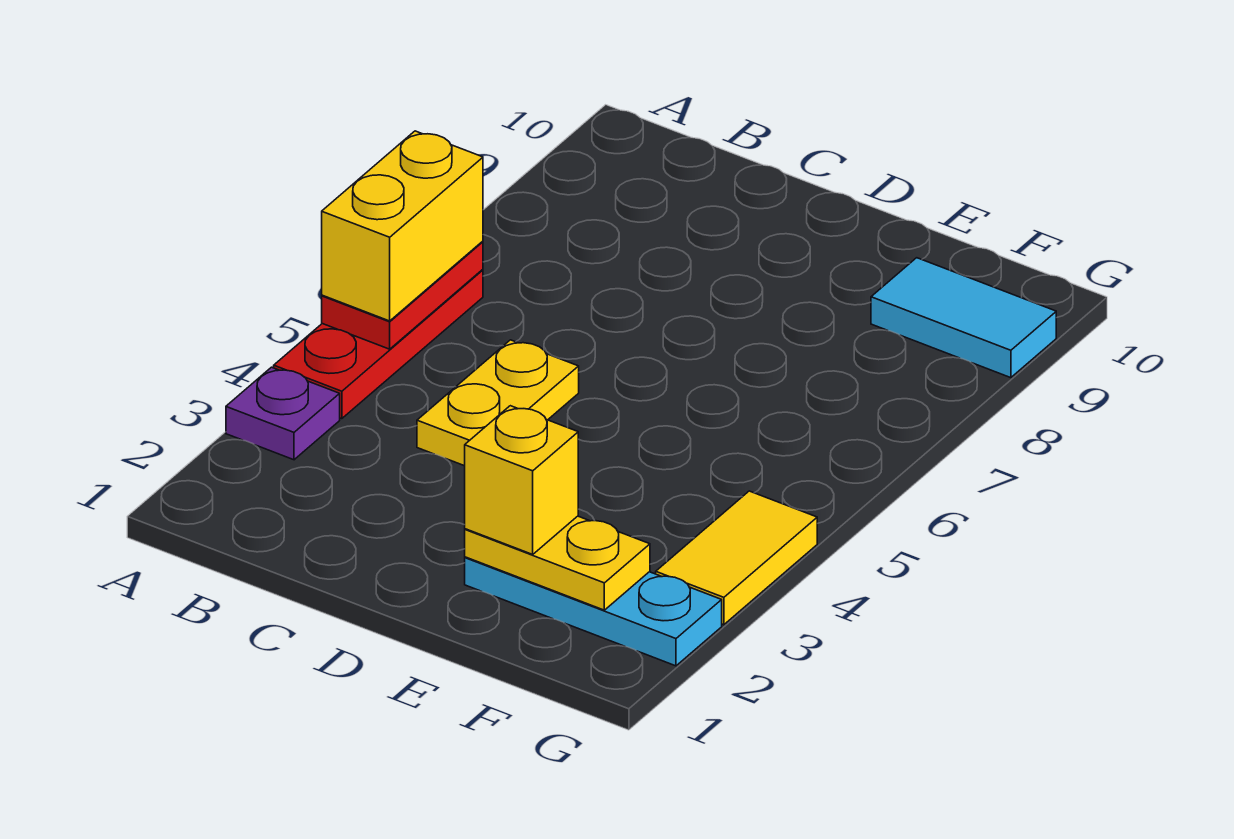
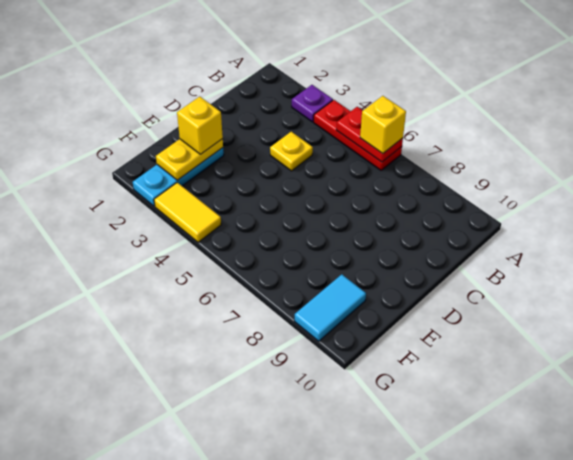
yellow brick A5:A6 level 3 -> yellow brick A6 level 3
yellow plate C4:C5 level 1 -> yellow plate C4 level 1

